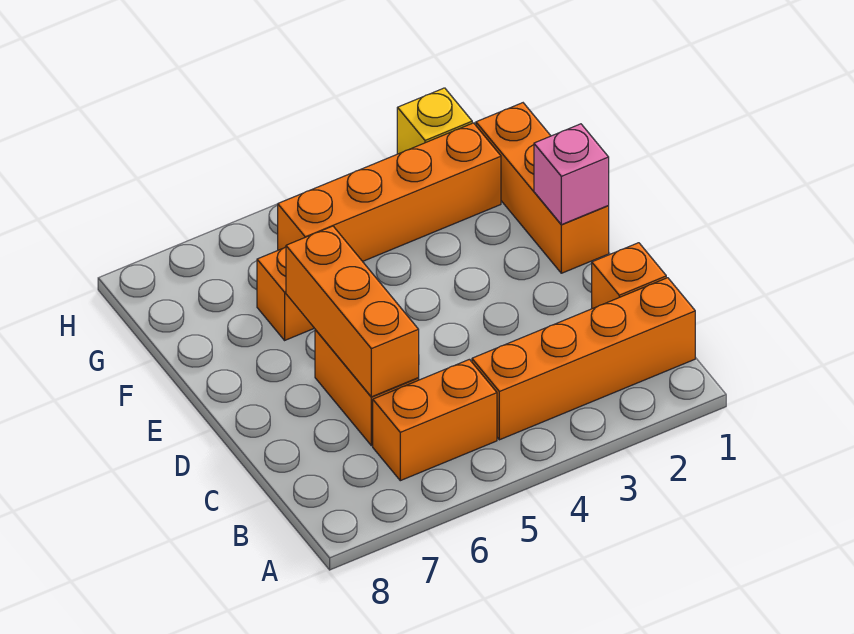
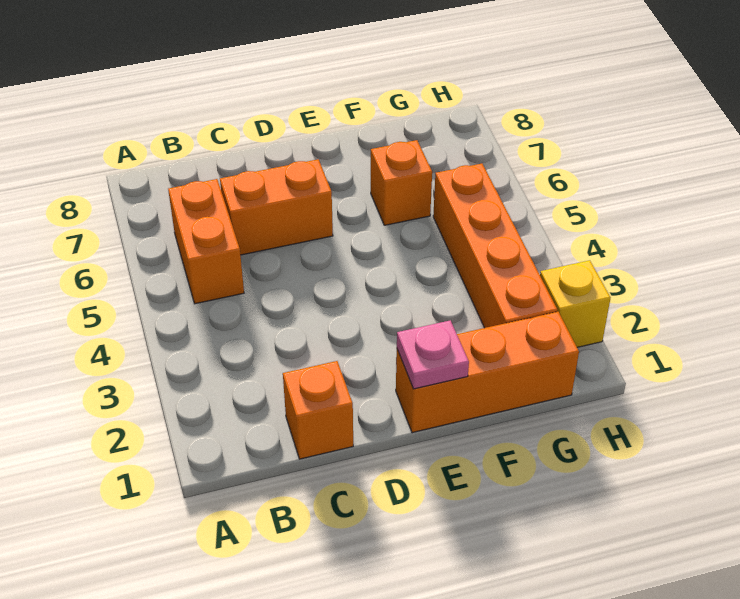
orange brick B1:B4 level 1 -> none
orange brick C6:E6 level 2 -> none
pink brick E1 level 2 -> pink plate E1 level 2

